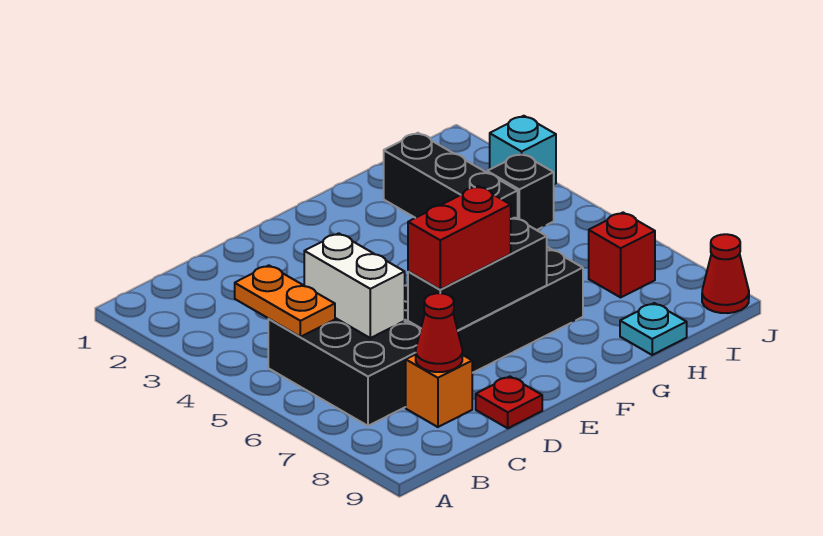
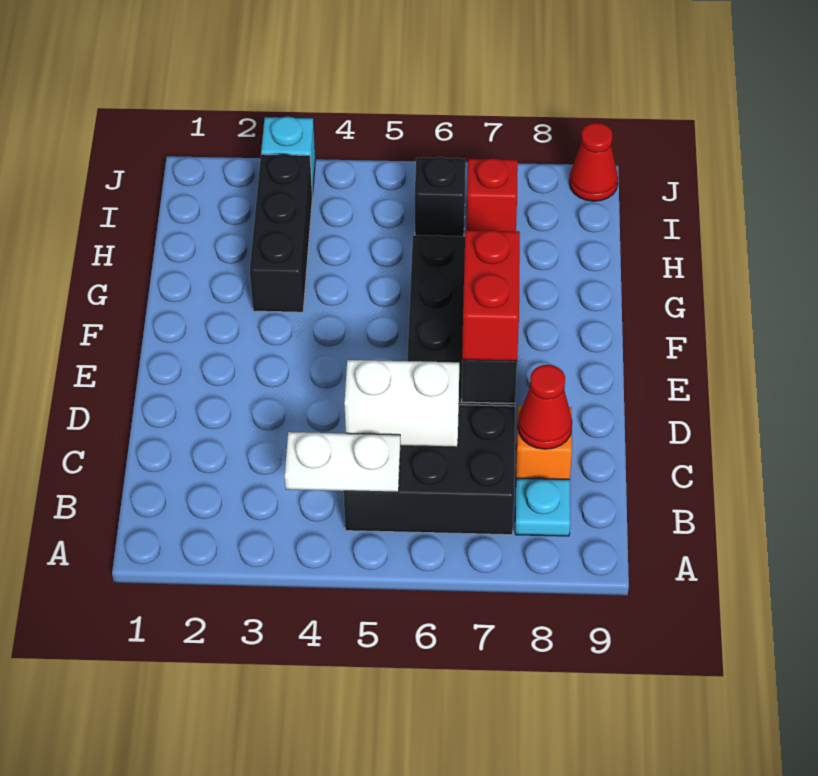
orange plate B4:B5 level 2 -> white plate B4:B5 level 2
red plate D9 level 1 -> none
black brick H2:H4 level 1 -> black brick G3:I3 level 1
cyan plate H9 level 1 -> cyan plate B8 level 1
black brick I4 level 1 -> black brick I6 level 1

